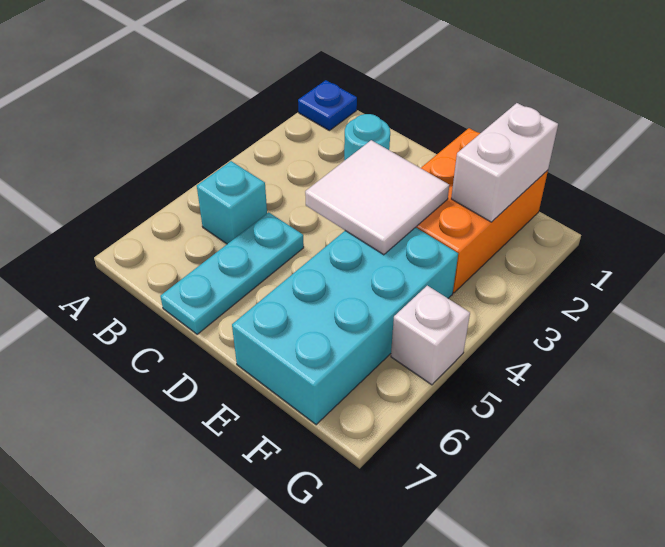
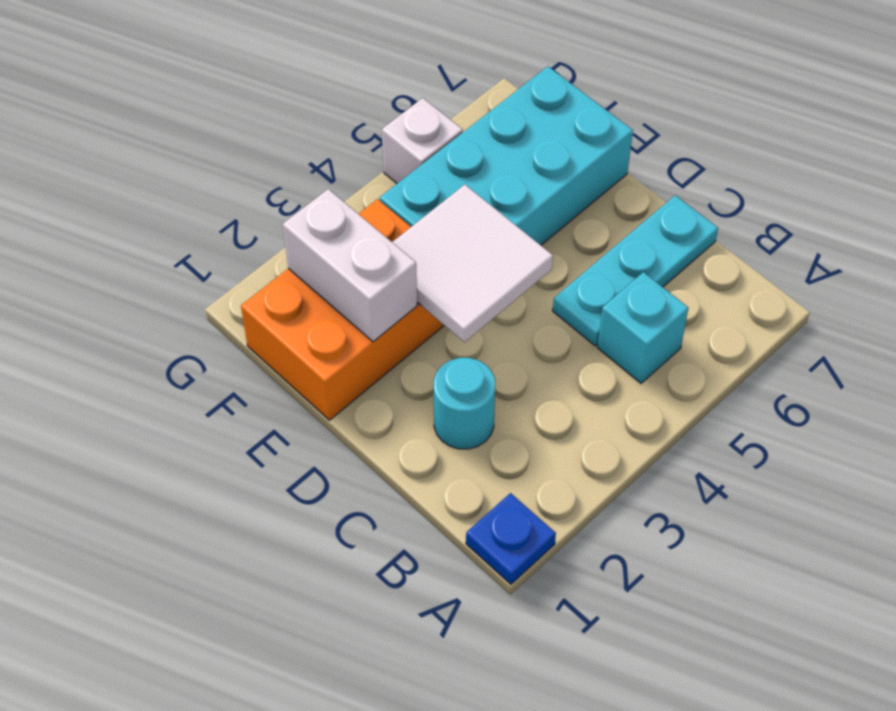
white brick F1:F2 level 2 -> white brick E2:F2 level 2

